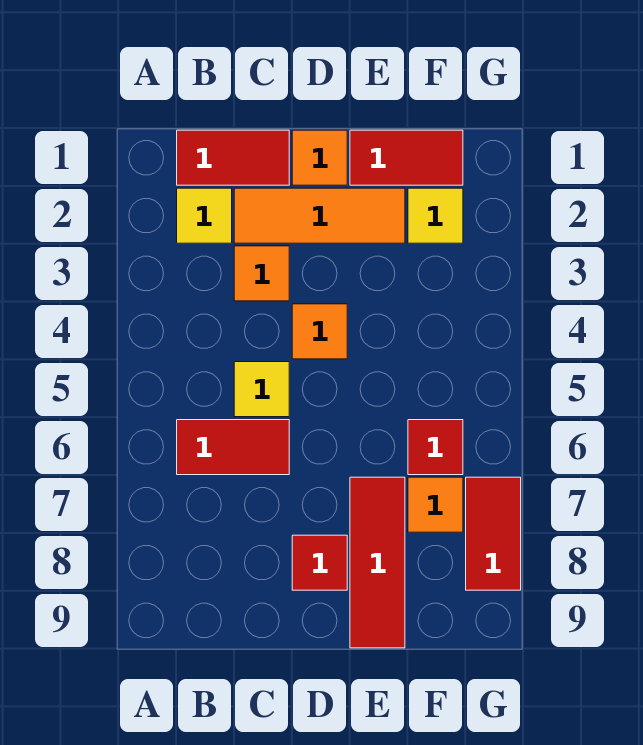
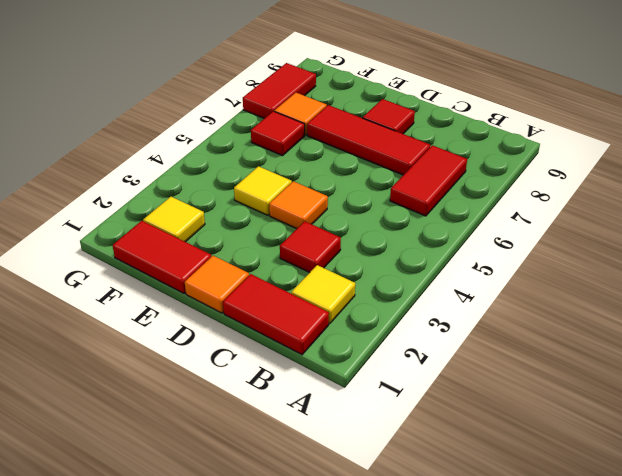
red tile B6:C6 level 1 -> red tile B6:B7 level 1
orange tile C2:E2 level 1 -> none
orange tile C3 level 1 -> red tile C3 level 1
yellow tile C5 level 1 -> yellow tile E4 level 1
red tile E7:E9 level 1 -> red tile C7:E7 level 1

